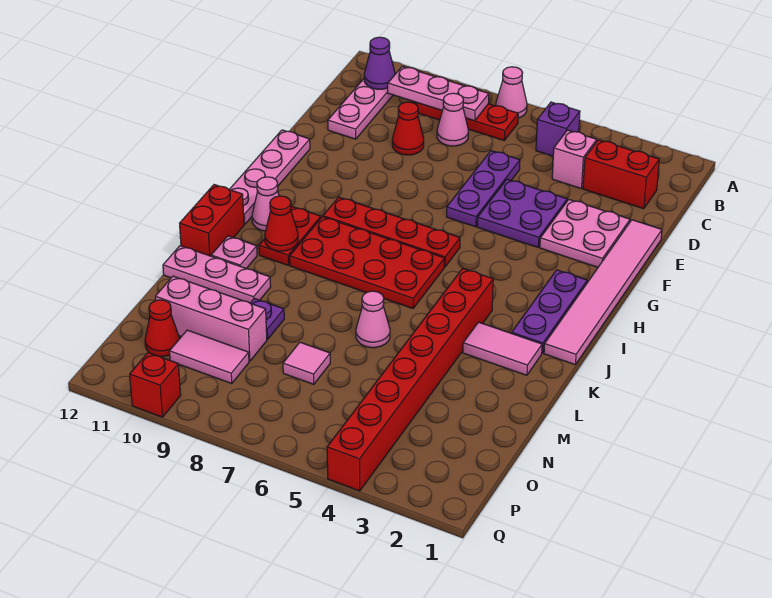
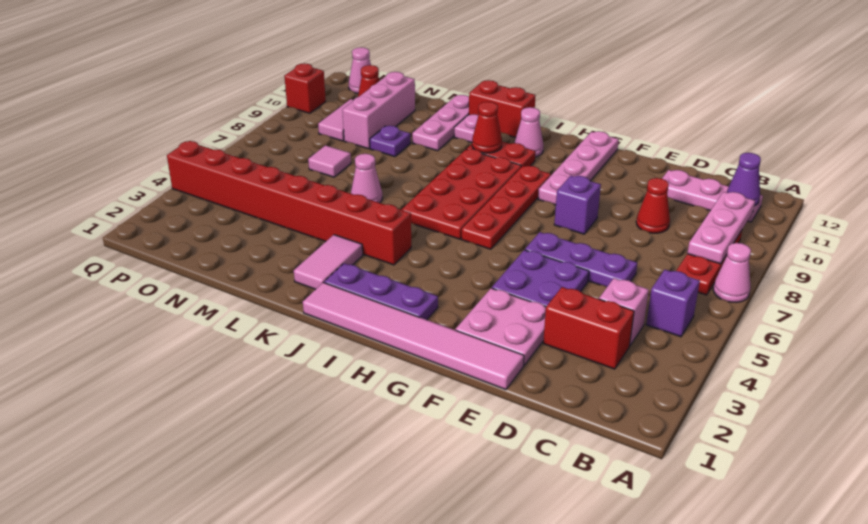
red brick C2:C3 level 1 -> red brick C3:D3 level 1
pink cone C8 level 1 -> pink cone P12 level 1
none -> purple brick F8 level 1
pink plate F12:I12 level 1 -> pink plate G9:G12 level 1

